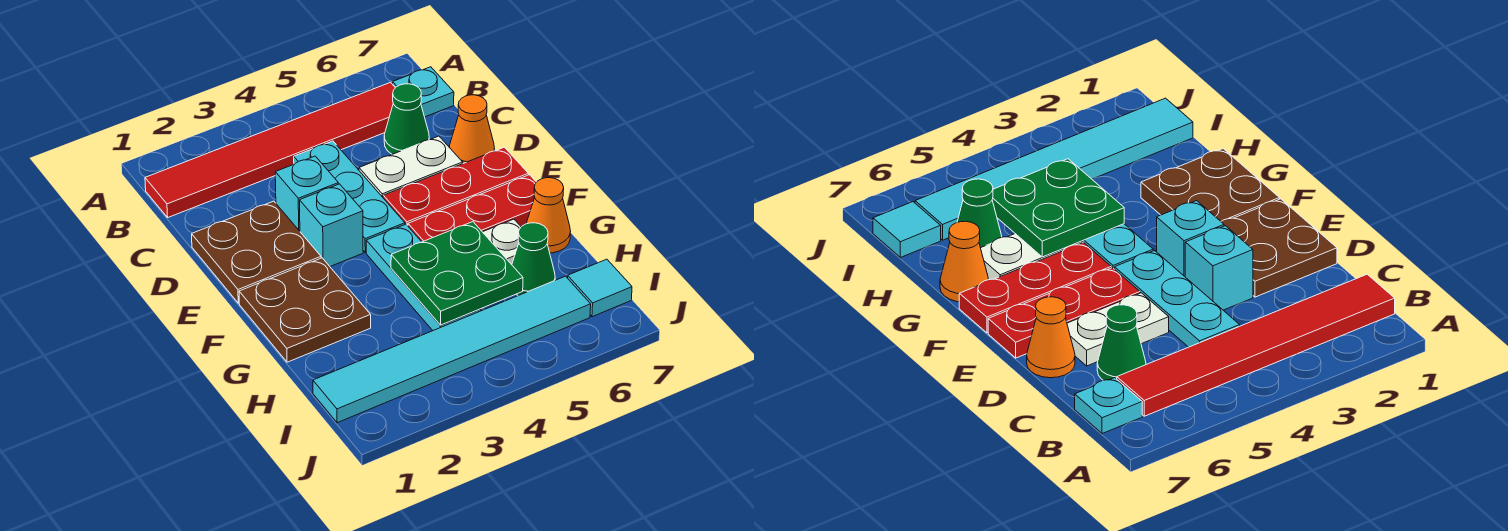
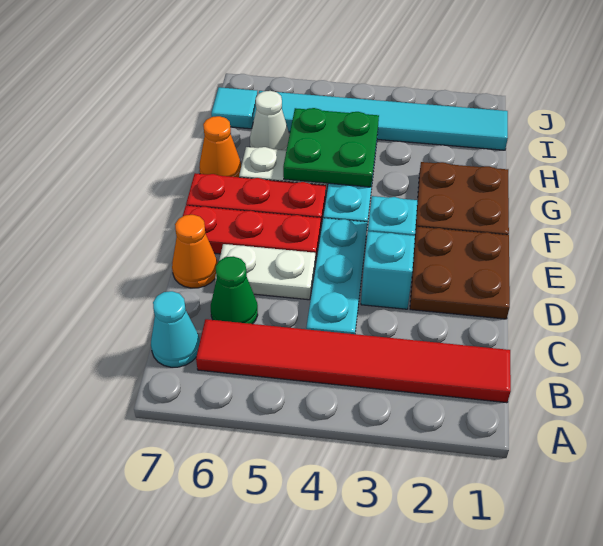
cyan plate B7 level 1 -> cyan cone B7 level 1
green cone H6 level 1 -> white cone H6 level 1

